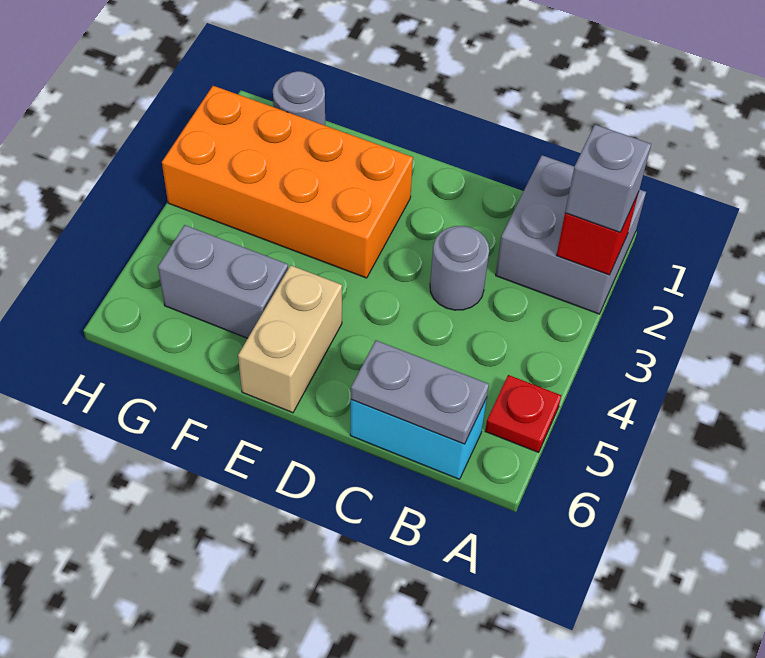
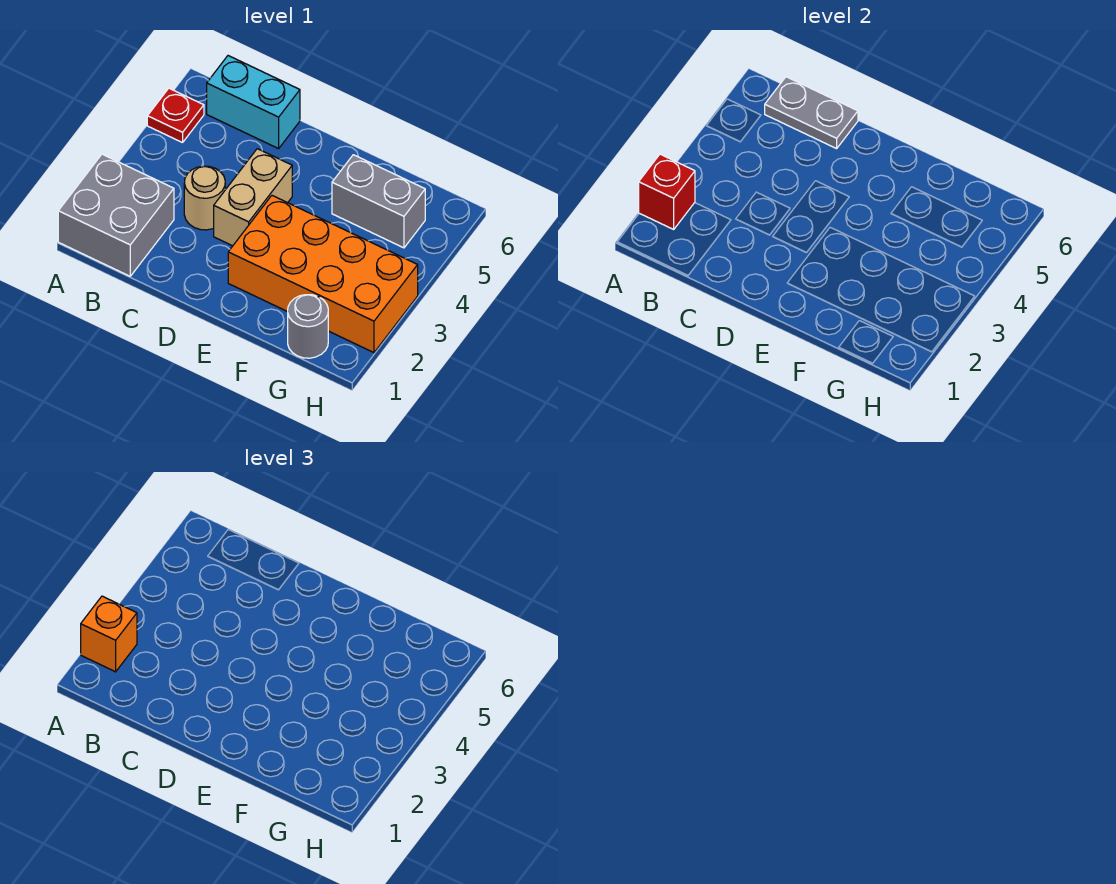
grey brick A2 level 3 -> orange brick A2 level 3
grey round brick C3 level 1 -> tan round brick C3 level 1
tan brick E5:E6 level 1 -> tan brick D3:D4 level 1

